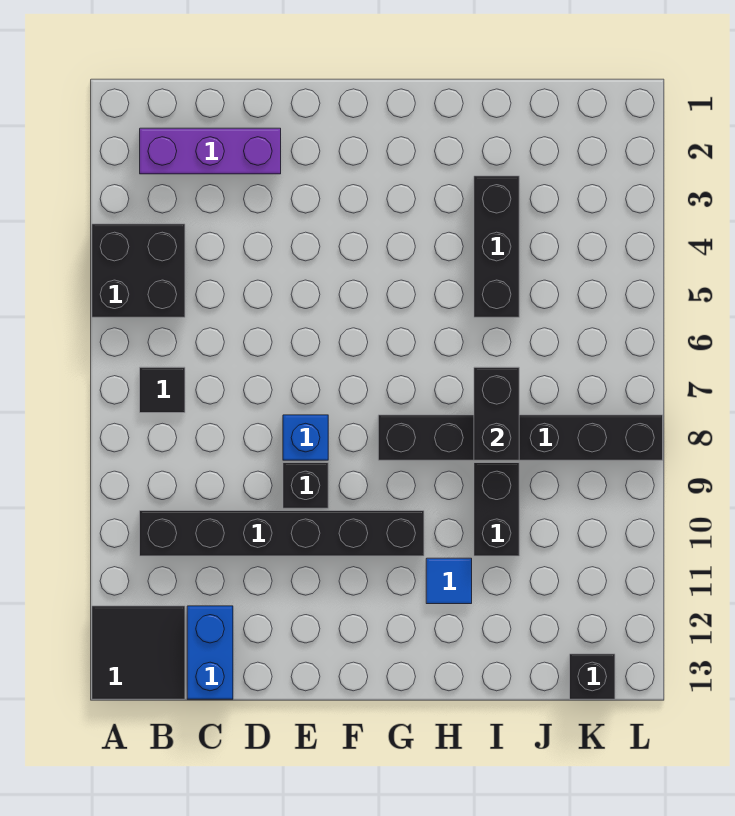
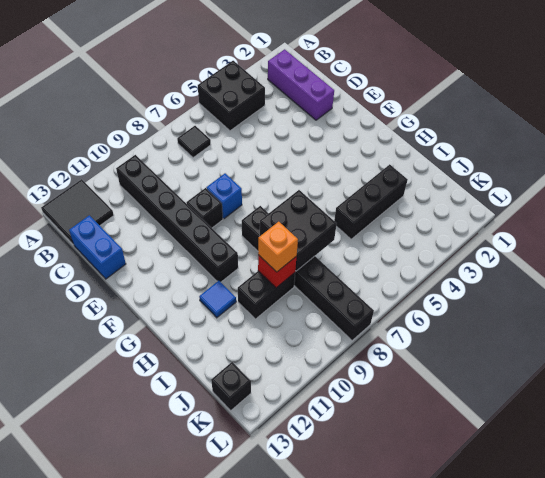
blue brick C12:C13 level 1 -> blue brick C13:D13 level 1
black brick I7:I8 level 2 -> black brick H7:I8 level 2
none -> red brick I9 level 2
none -> orange brick I9 level 3

